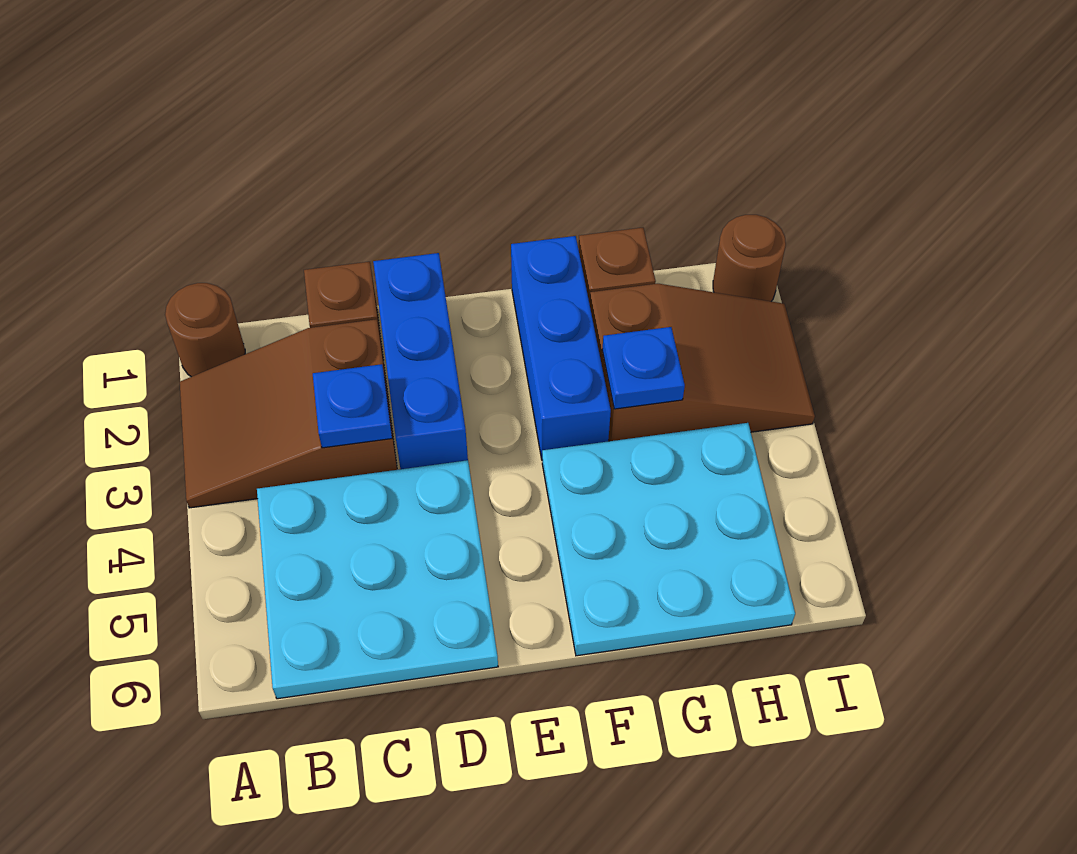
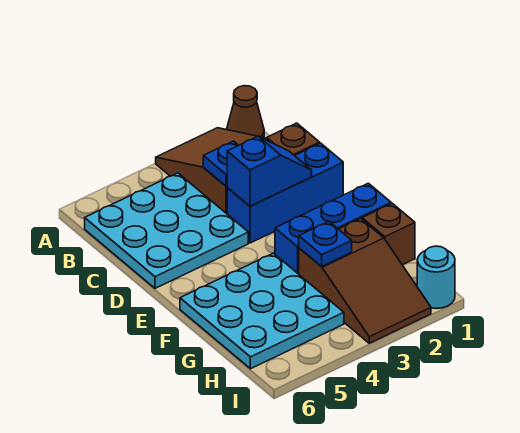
brown round brick A1 level 1 -> brown cone A1 level 1
none -> blue slope D2:D3 level 2 top 3
brown round brick I1 level 1 -> cyan round brick I1 level 1

